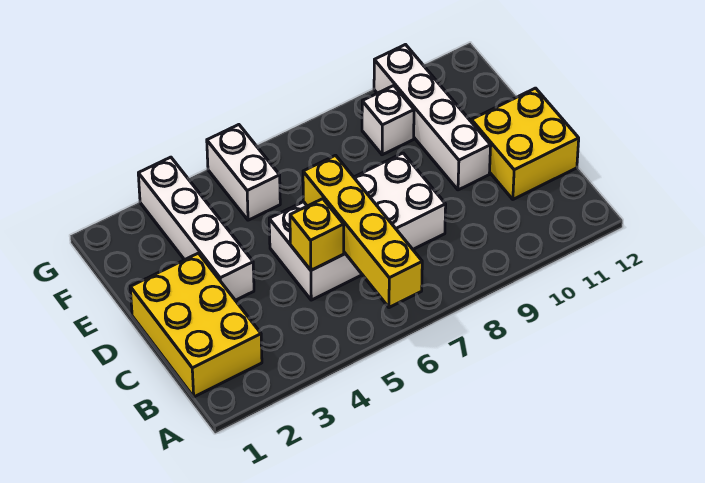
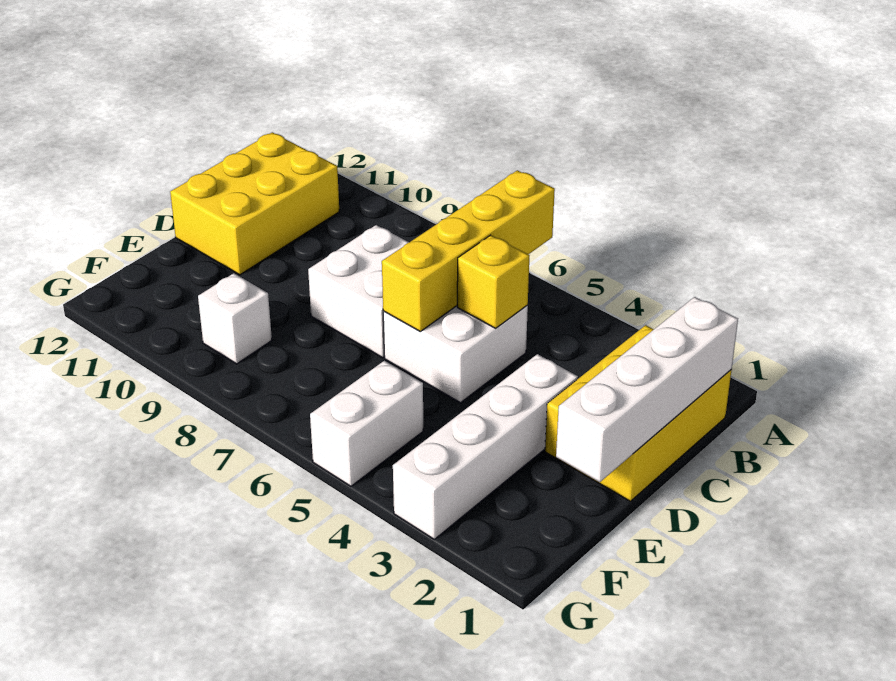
yellow brick C11:D12 level 1 -> yellow brick B11:D12 level 1
white brick D10:G10 level 1 -> white brick B1:E1 level 2

